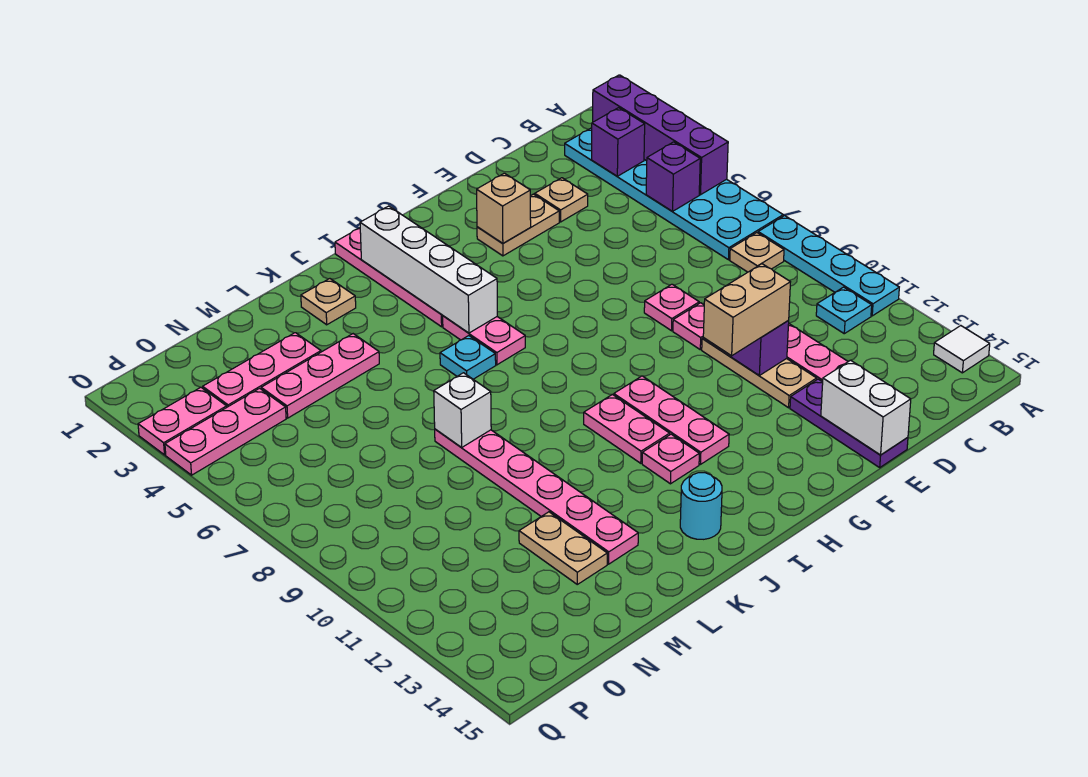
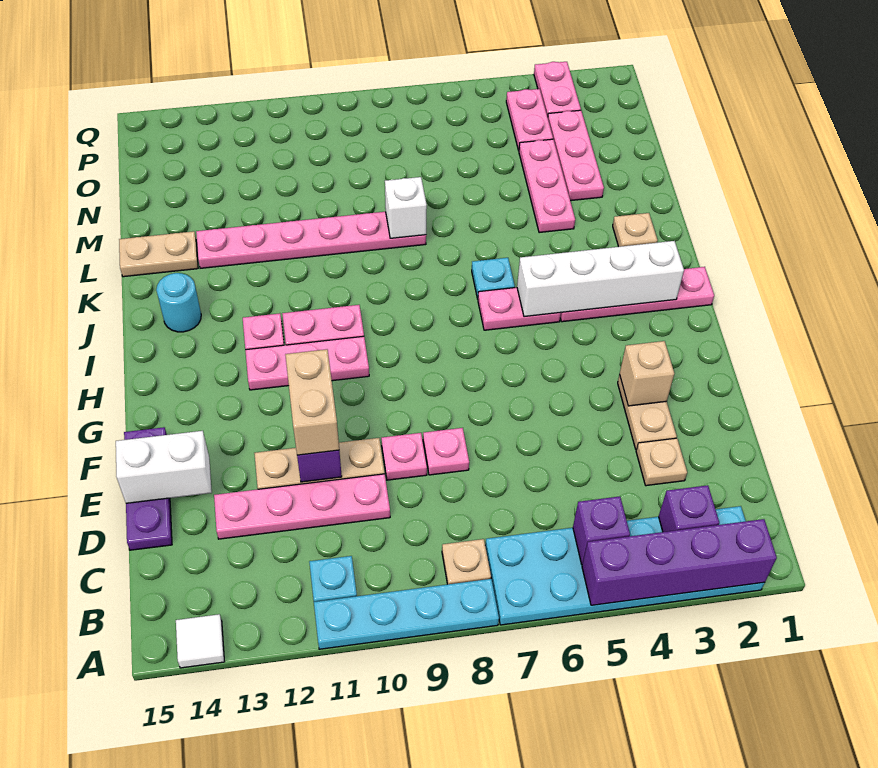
purple plate E13:E15 level 1 -> purple plate D15:F15 level 1
tan plate M12:M13 level 1 -> tan plate L14:L15 level 1
pink plate O4:Q4 level 1 -> pink plate O4:P4 level 1

